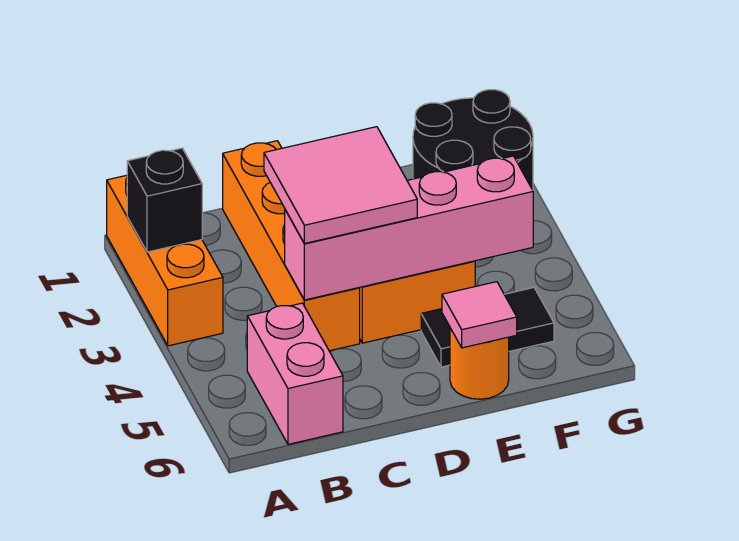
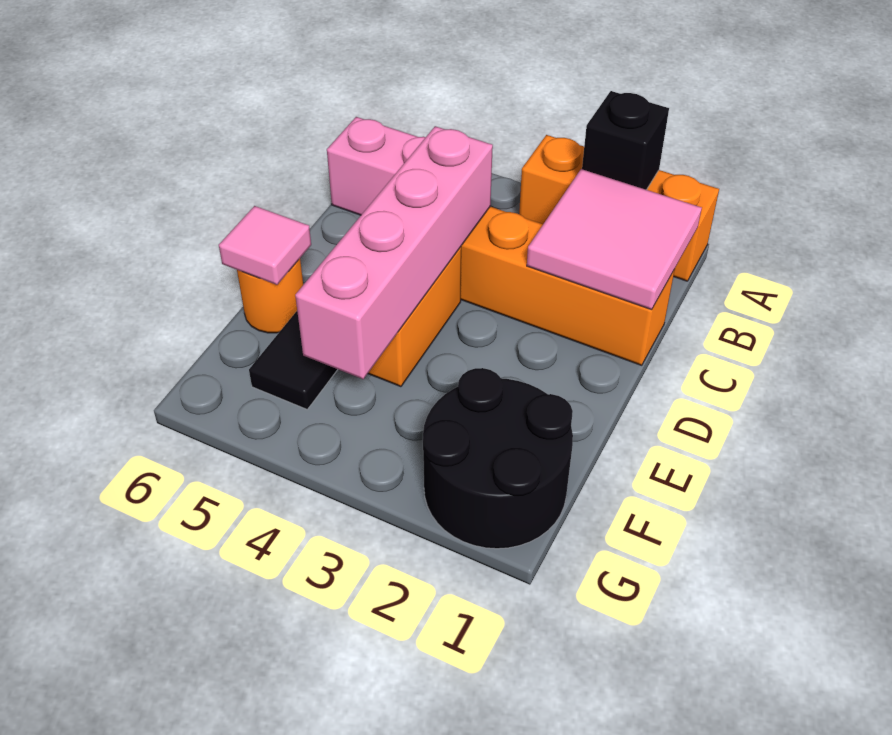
pink tile C3:D4 level 3 -> pink tile B1:C2 level 2

